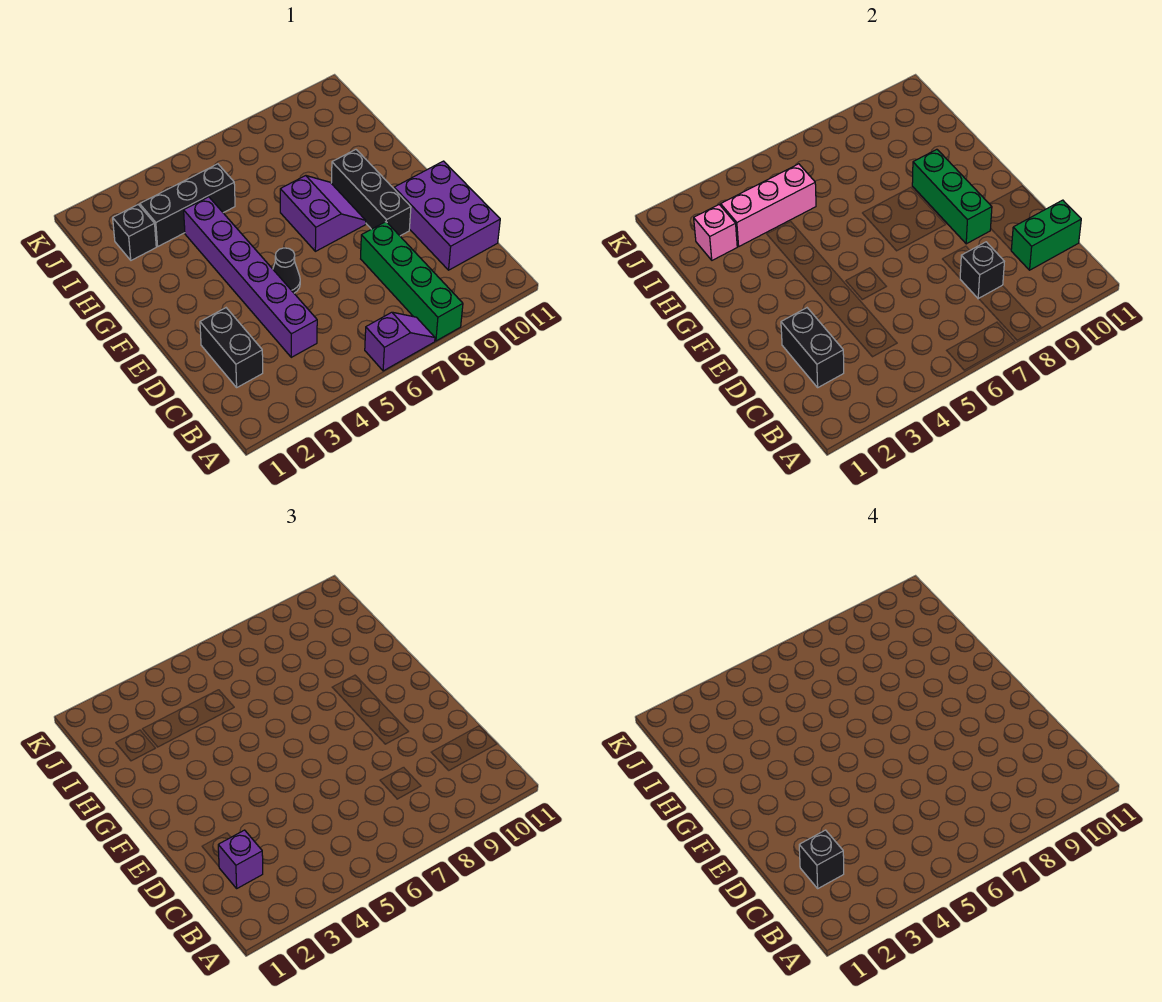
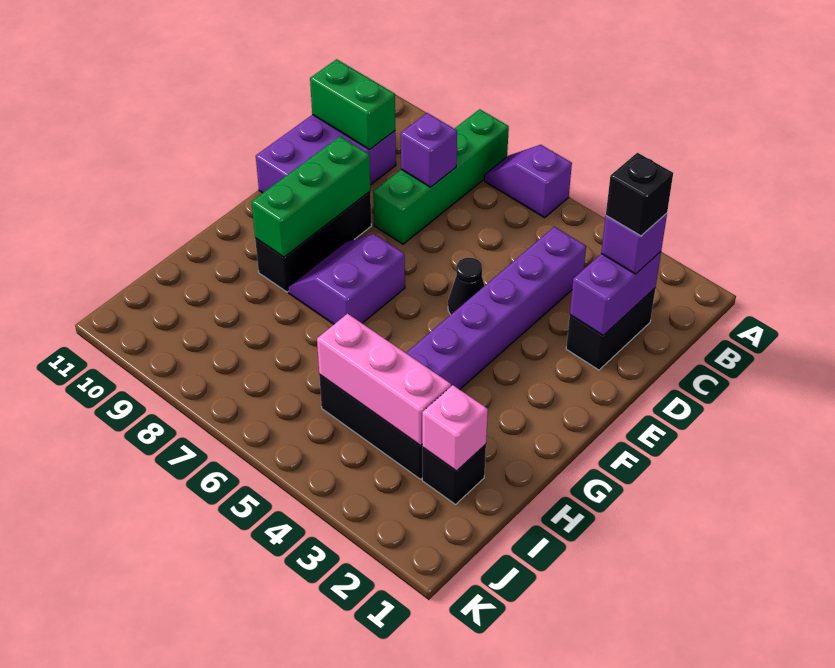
black brick C2:D2 level 2 -> purple brick C2:D2 level 2
black brick C8 level 2 -> purple brick C8 level 2

